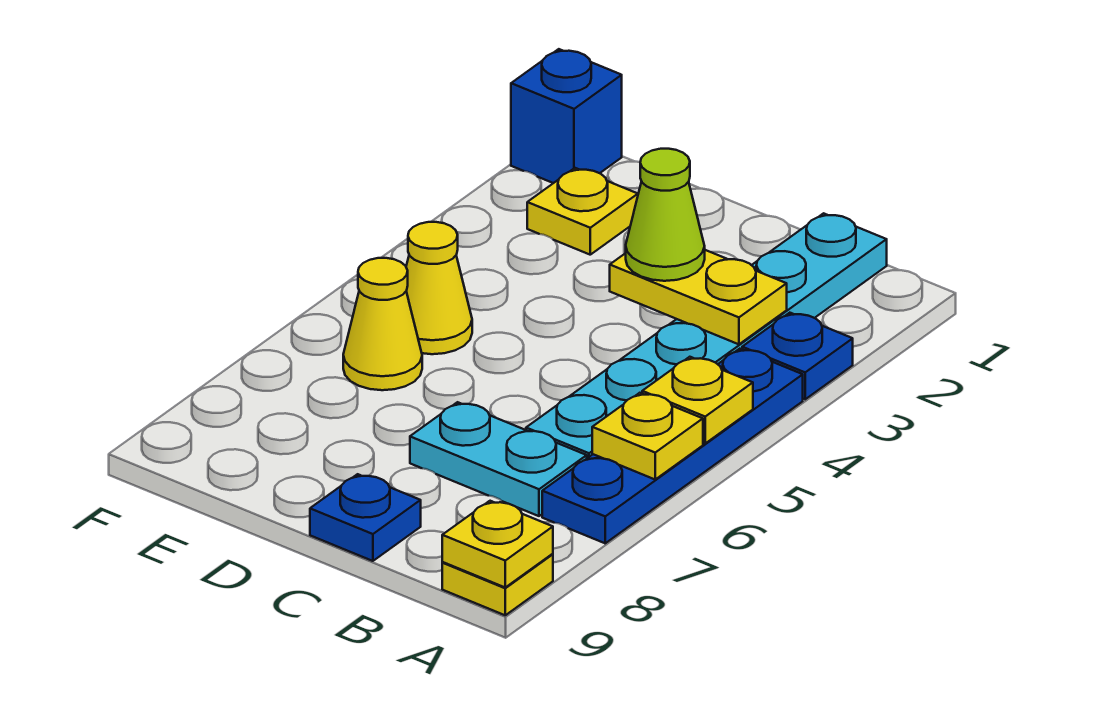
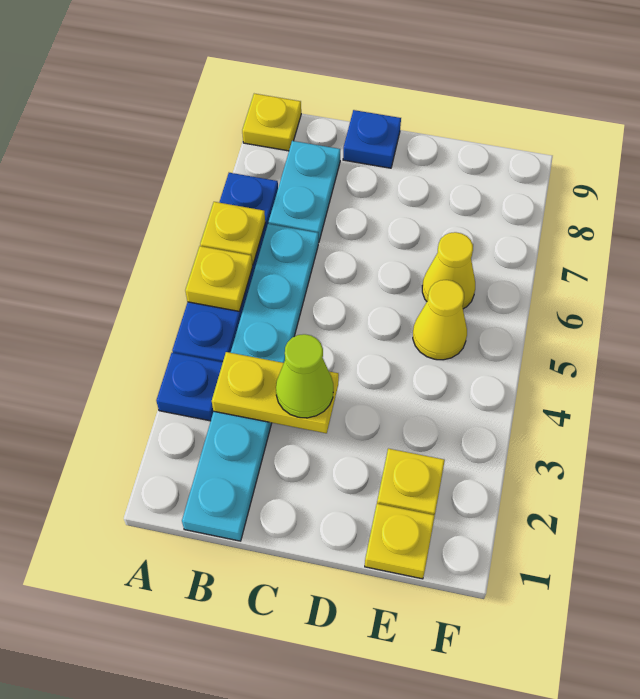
yellow plate A9 level 2 -> yellow plate E1 level 1
cyan plate B7:C7 level 1 -> cyan plate B7:B8 level 1
blue brick F1 level 1 -> none

